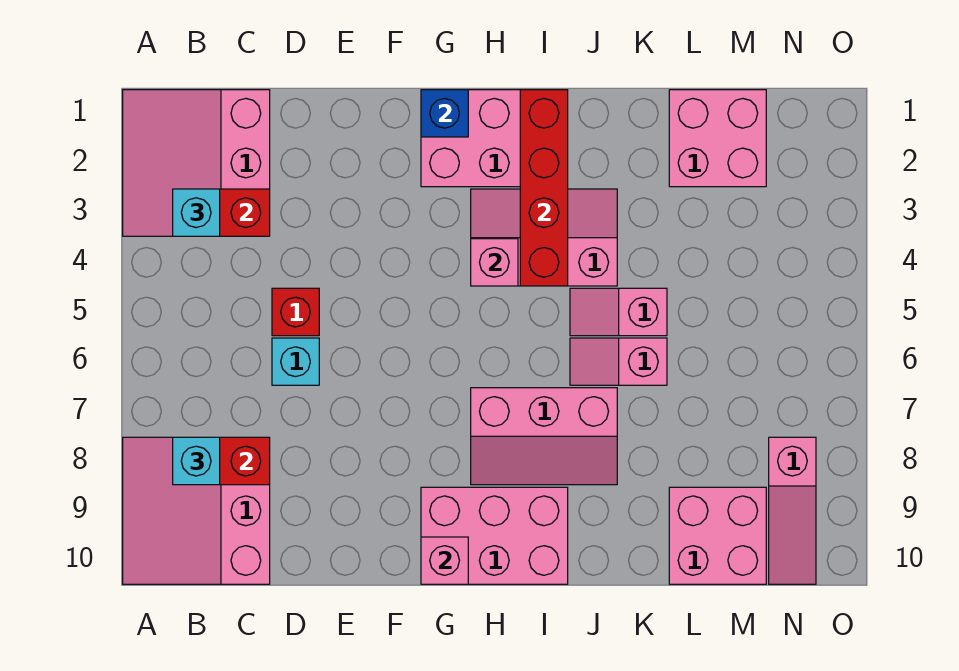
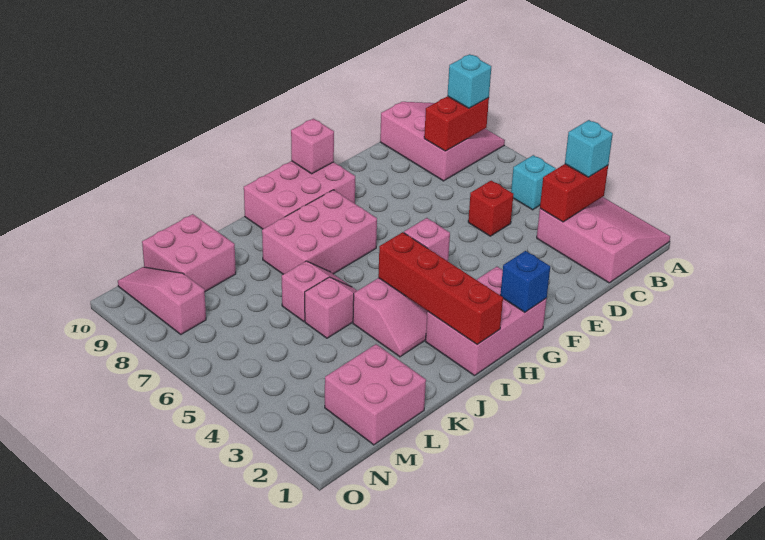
cyan brick D6 level 1 -> cyan brick B5 level 1
pink slope H7:J8 level 1 top 7 -> pink brick H7:J8 level 1

